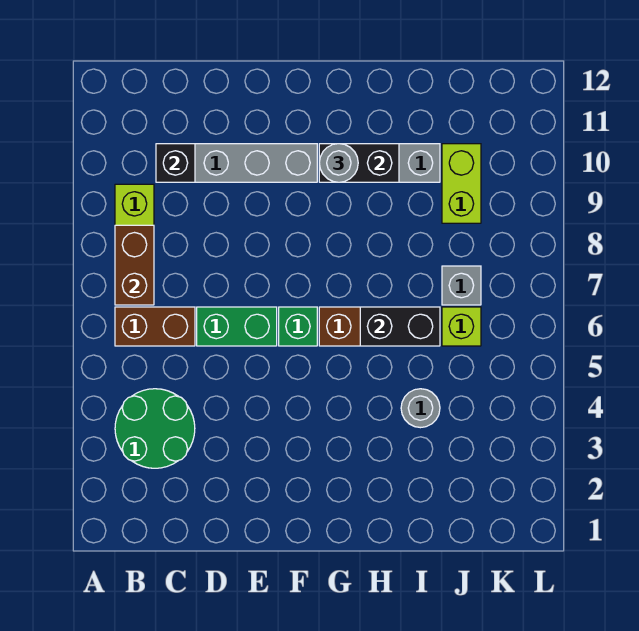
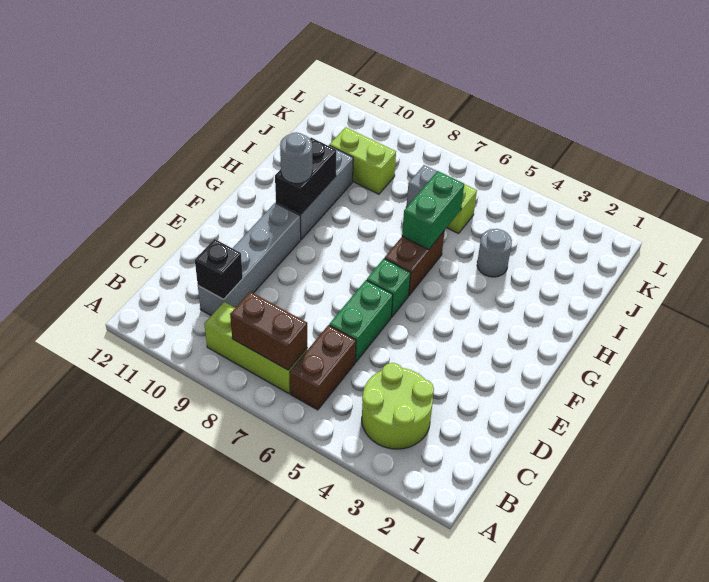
green round brick B3:C4 level 1 -> lime round brick B3:C4 level 1
black brick H6:I6 level 2 -> green brick H6:I6 level 2

